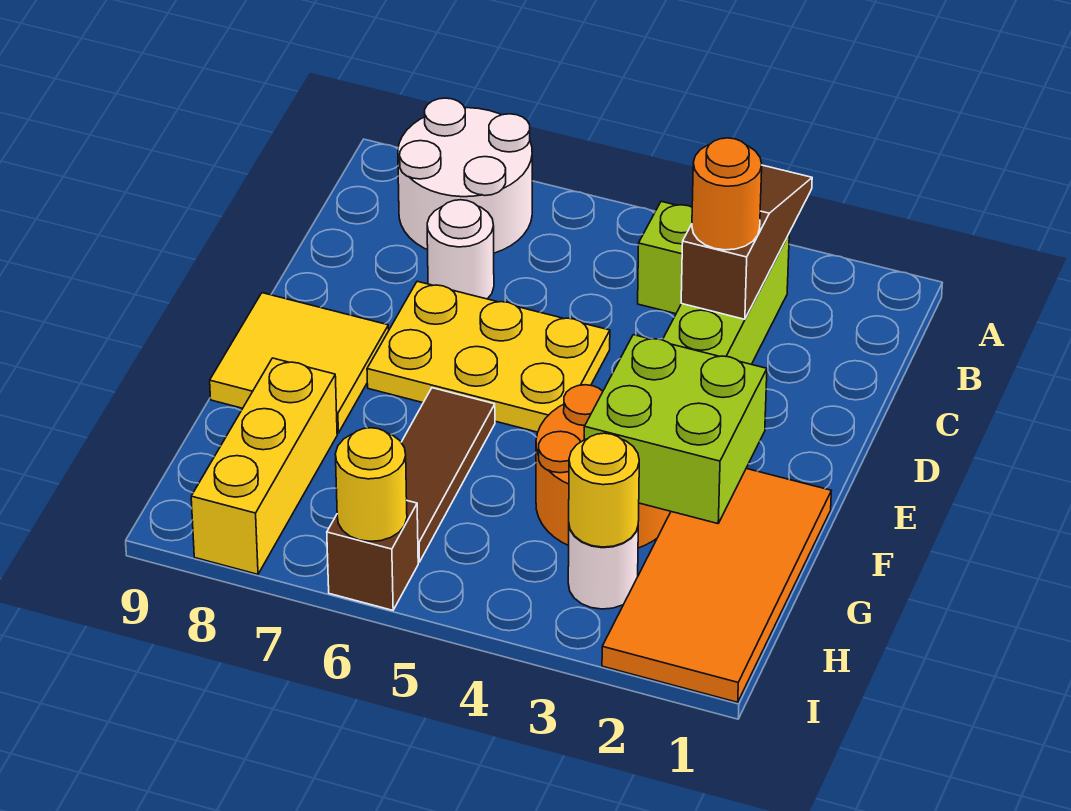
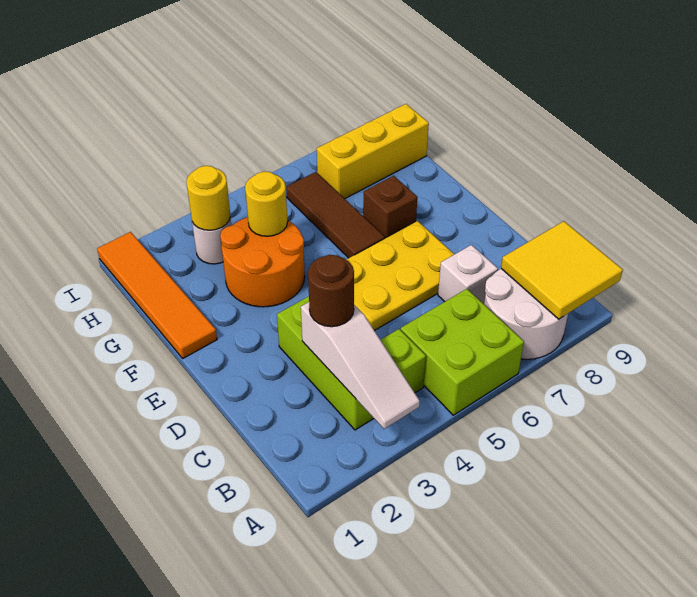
brown slope A3:C3 level 2 top C -> white slope A3:C3 level 2 top C
orange round brick C3 level 3 -> brown round brick C3 level 3
white round brick C7 level 1 -> white brick C7 level 1
yellow tile E8:F9 level 1 -> yellow tile A8:B9 level 2
orange tile F1:I2 level 1 -> orange tile F1:I1 level 1
lime brick F2:G3 level 2 -> lime brick A5:B6 level 1
yellow brick G8:I8 level 1 -> yellow brick H7:H9 level 1
brown brick I6 level 1 -> brown brick F7 level 1
yellow round brick I6 level 2 -> yellow round brick G4 level 2

